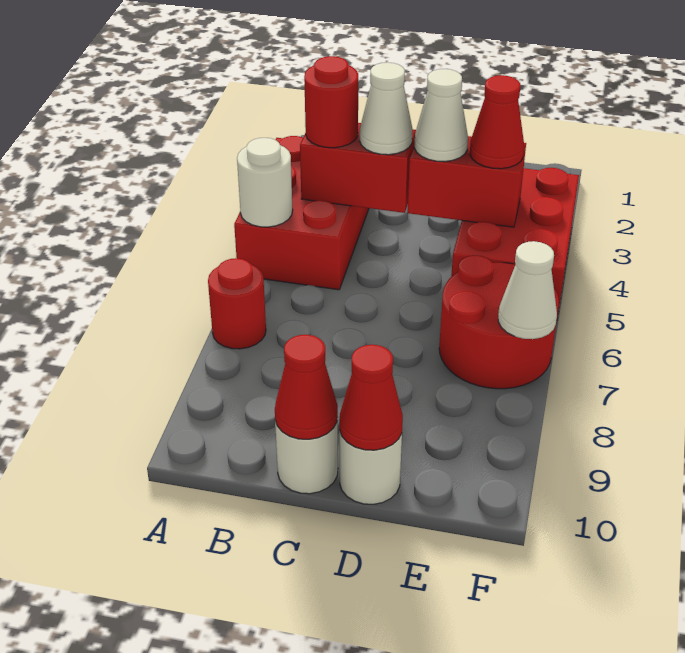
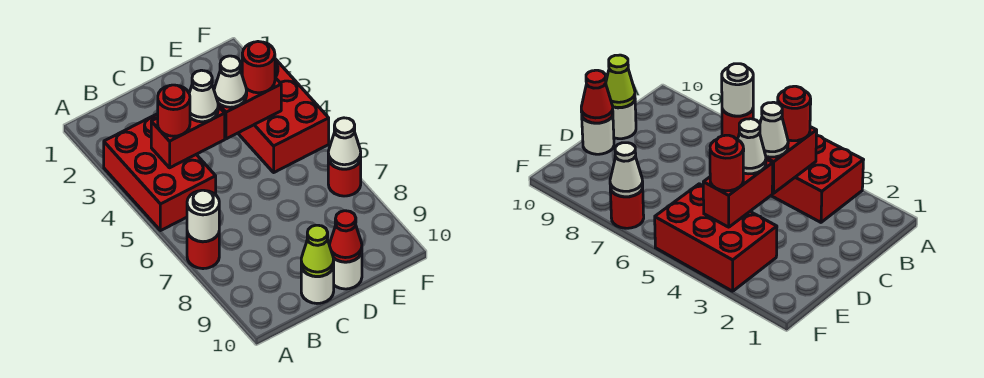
white round brick A5 level 2 -> white round brick A7 level 2
red cone C10 level 2 -> lime cone C10 level 2
red cone E4 level 3 -> red round brick E4 level 3
red round brick E6:F7 level 1 -> red round brick F7 level 1

